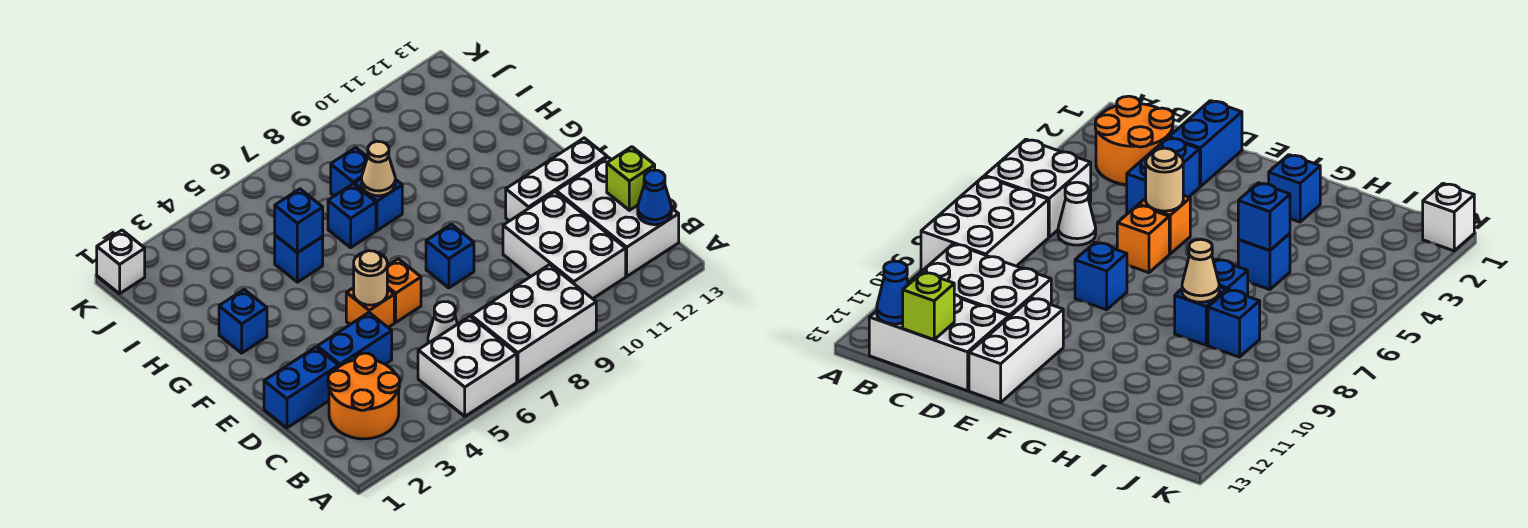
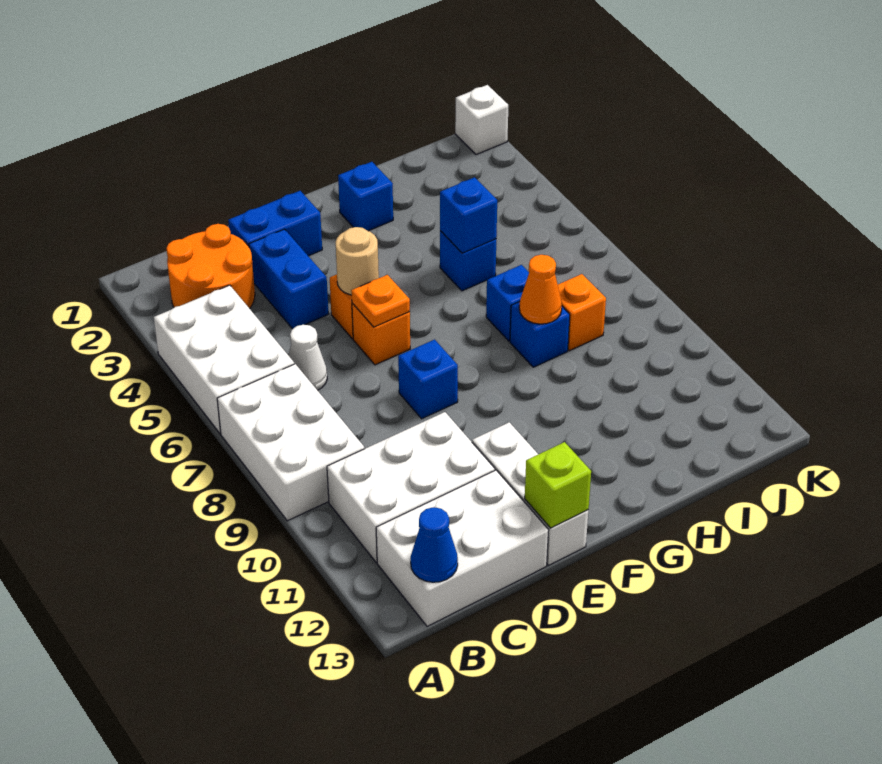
white brick A5:B6 level 1 -> white brick A4:B6 level 1
lime brick C13 level 2 -> lime brick E13 level 2
blue brick D1:D2 level 1 -> blue brick D2:E2 level 1
none -> orange plate E6 level 2
tan cone H8 level 2 -> orange cone H8 level 2
blue brick I8 level 1 -> orange brick I8 level 1

